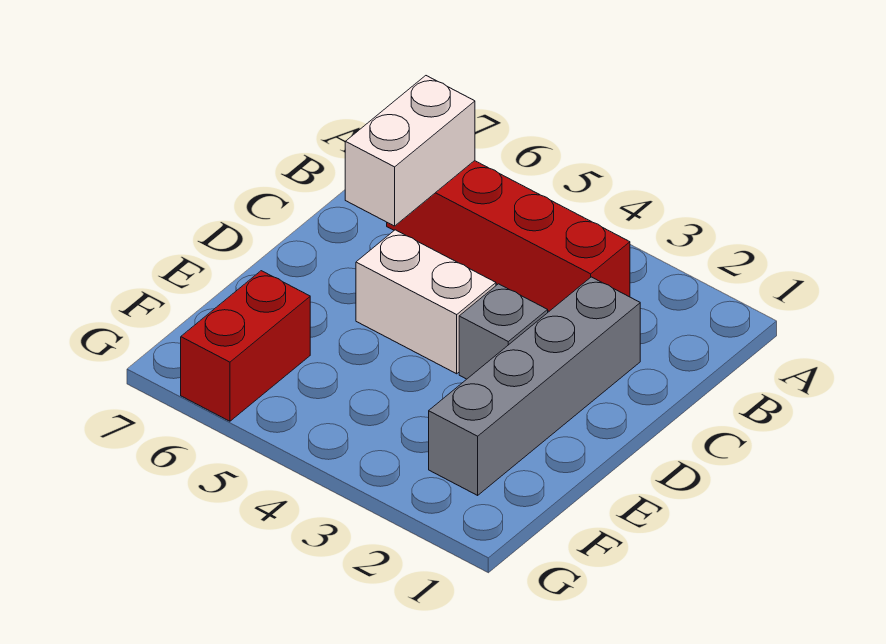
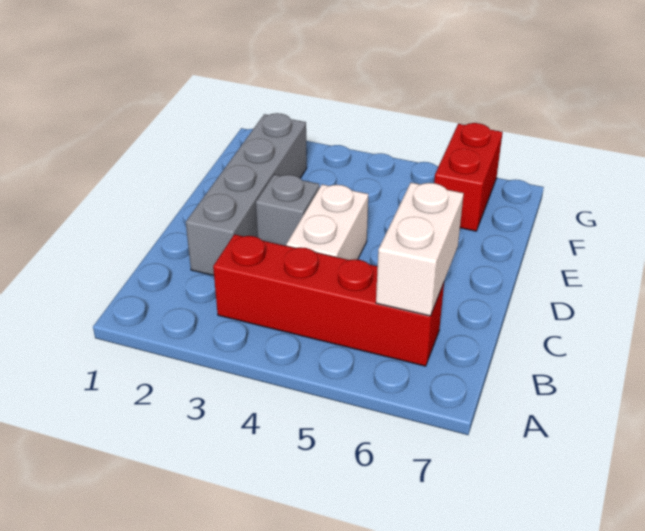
white brick D4:D5 level 1 -> white brick C4:D4 level 1

